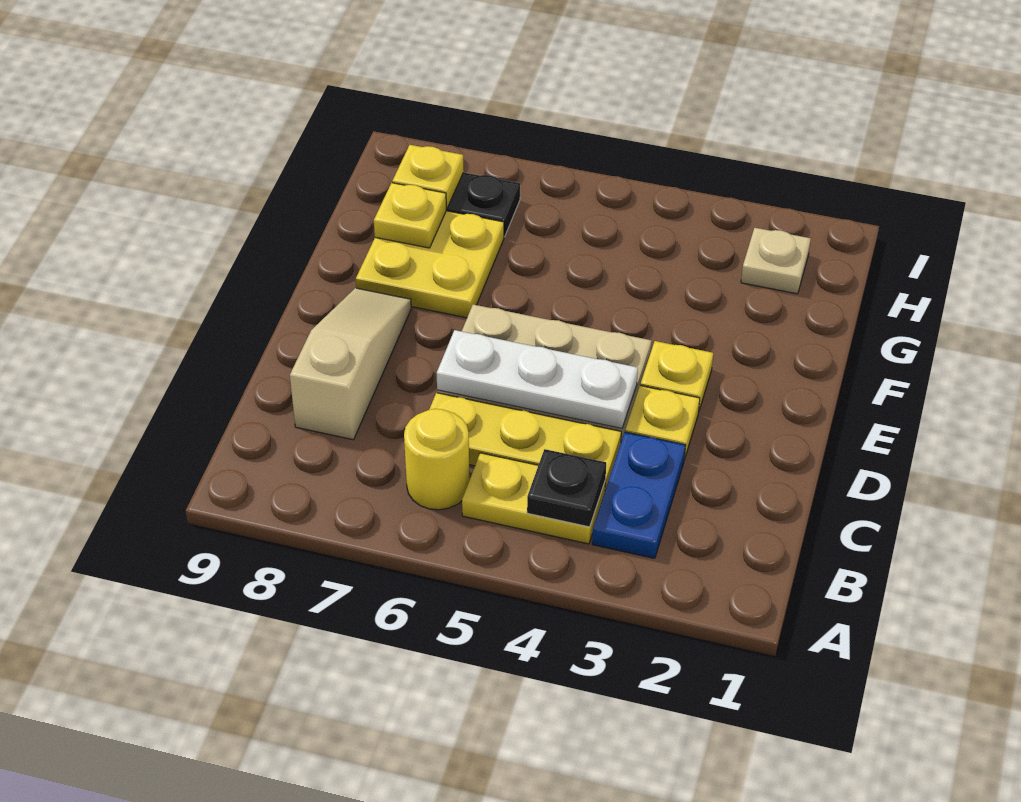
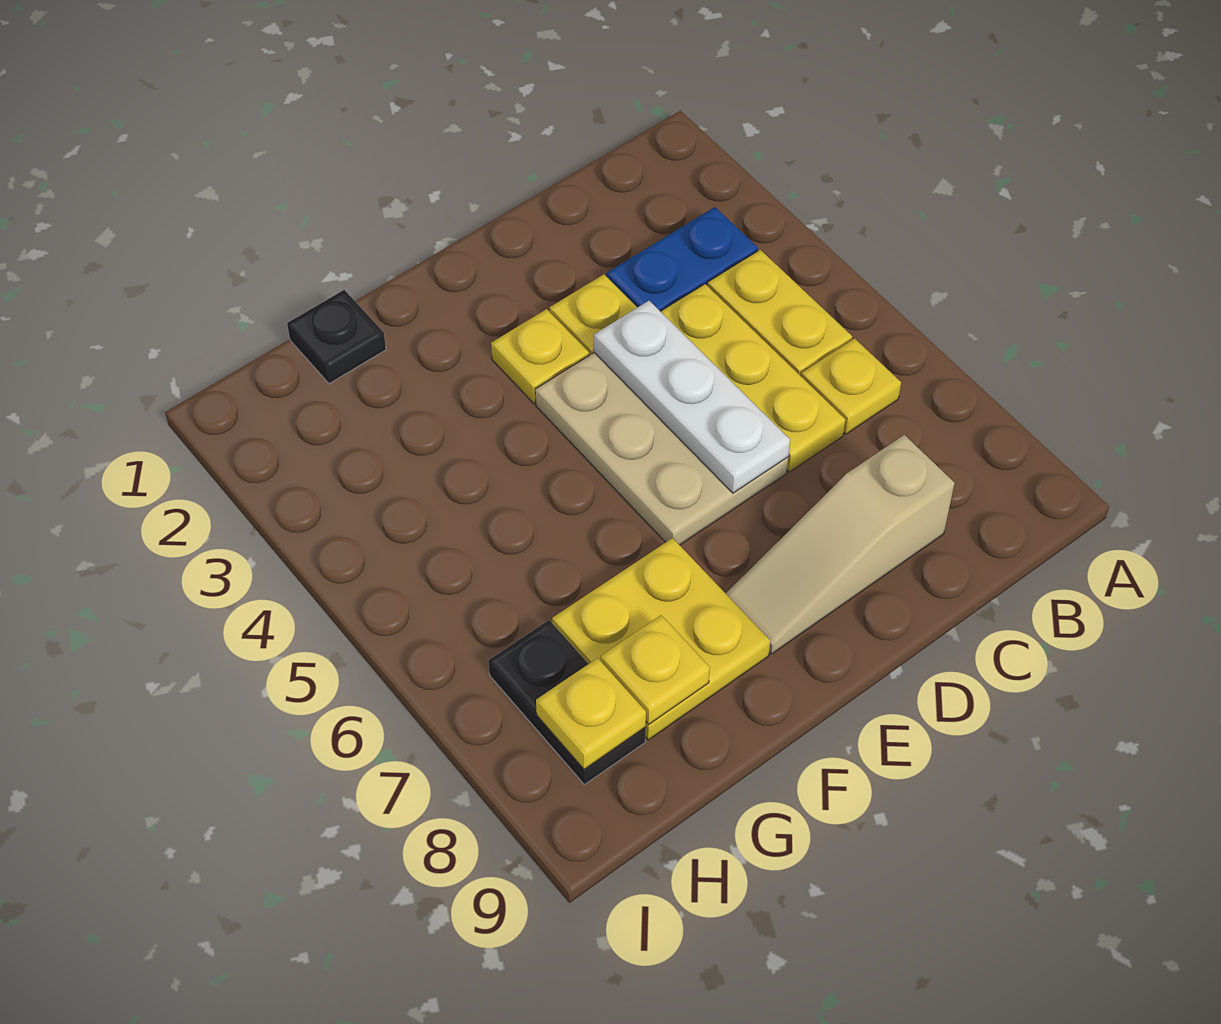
black plate B4 level 2 -> black plate G1 level 1
yellow round brick B6 level 1 -> yellow plate B6 level 1
tan plate H2 level 1 -> none

